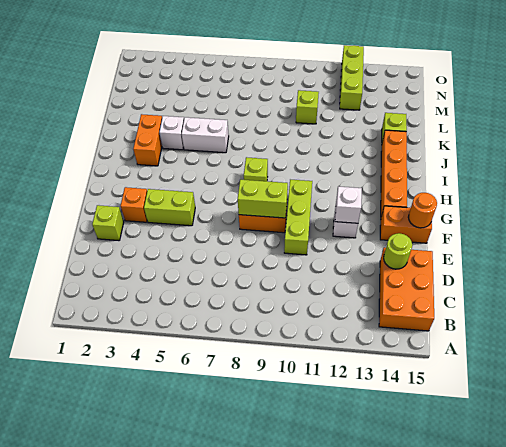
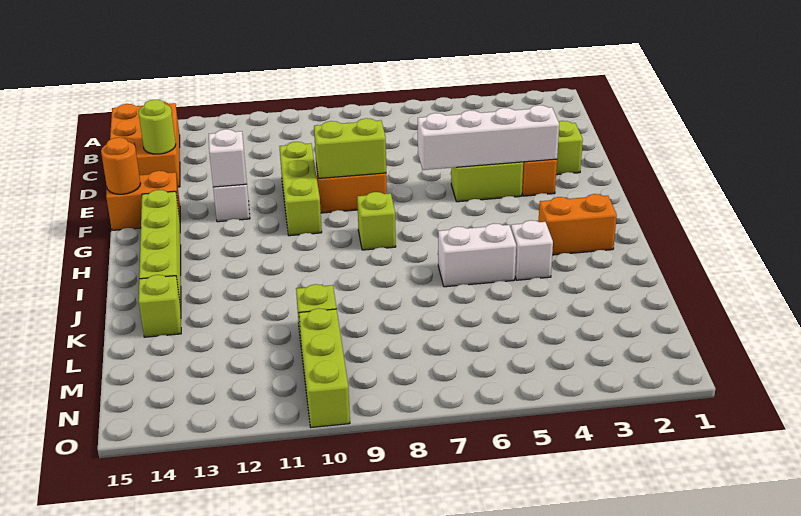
none -> white brick F3:F6 level 2
orange brick G14:J14 level 1 -> lime brick G14:J14 level 1
orange brick I3:J3 level 1 -> orange brick I2:I3 level 1
lime brick M12:O12 level 1 -> lime brick M10:O10 level 1

